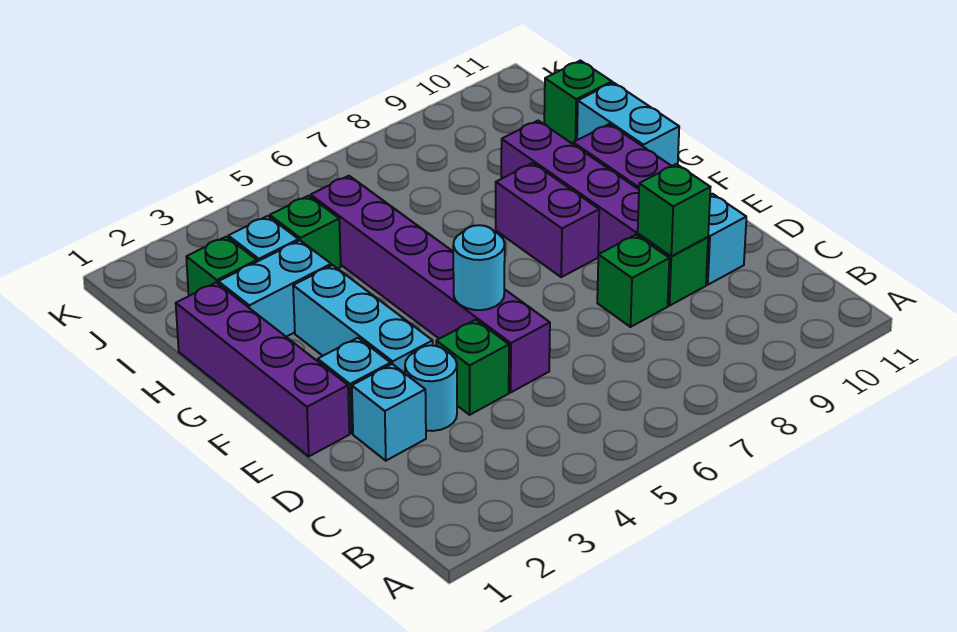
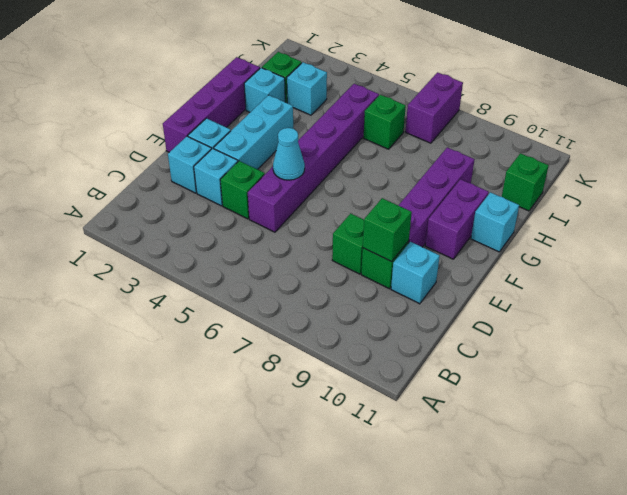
cyan round brick D3 level 1 -> cyan brick D3 level 1
cyan round brick E5 level 2 -> cyan cone E5 level 2
purple brick F8:G8 level 1 -> purple brick J7:K7 level 1
cyan brick G11:H11 level 1 -> cyan brick G11 level 1
cyan brick H2:H3 level 1 -> cyan brick H2 level 1
green brick I4 level 1 -> green brick I6 level 1

